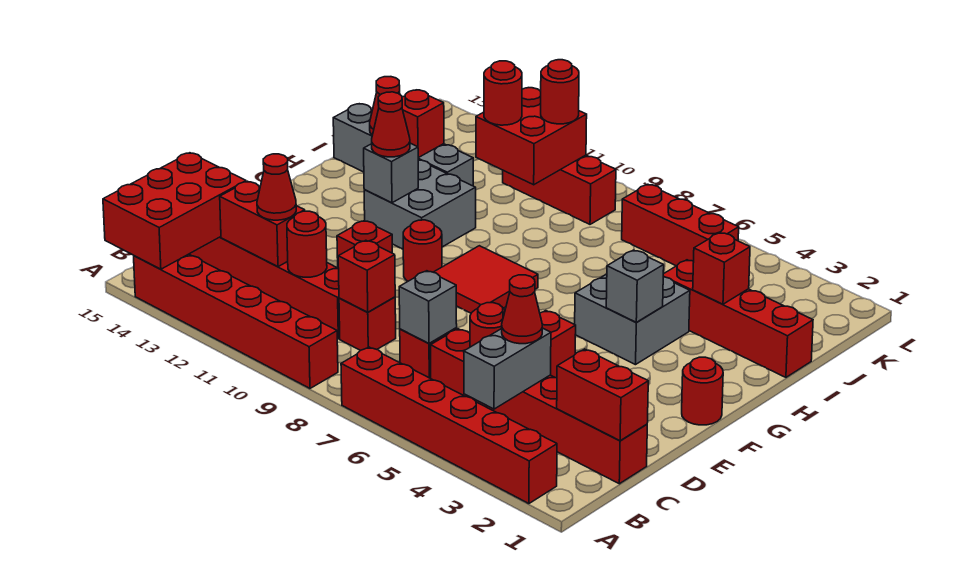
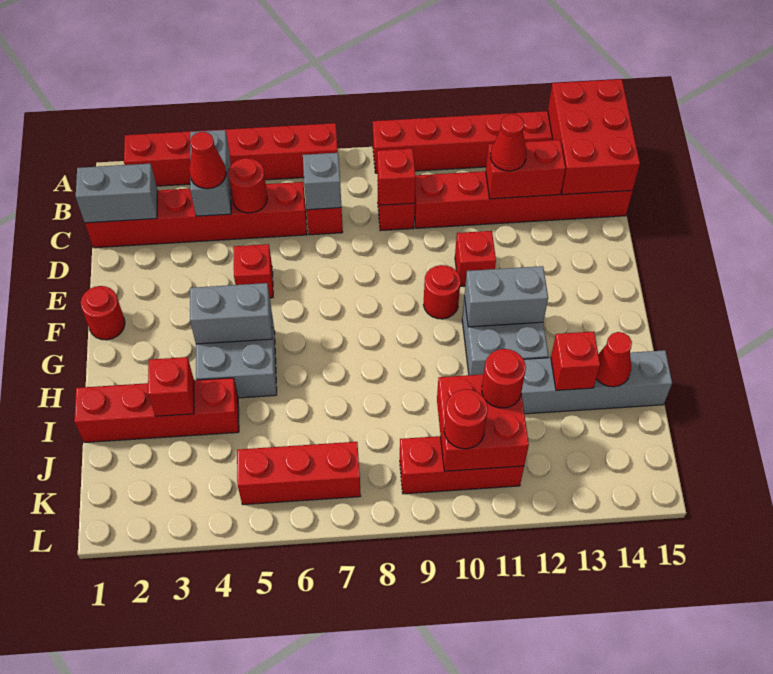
red brick C1:C2 level 2 -> grey brick C1:C2 level 2
red round brick C11 level 2 -> none
red tile F8:G9 level 1 -> none
grey brick G4 level 2 -> grey brick G4:G5 level 2
grey brick G12 level 2 -> grey brick G11:G12 level 2
red cone G12 level 3 -> none

